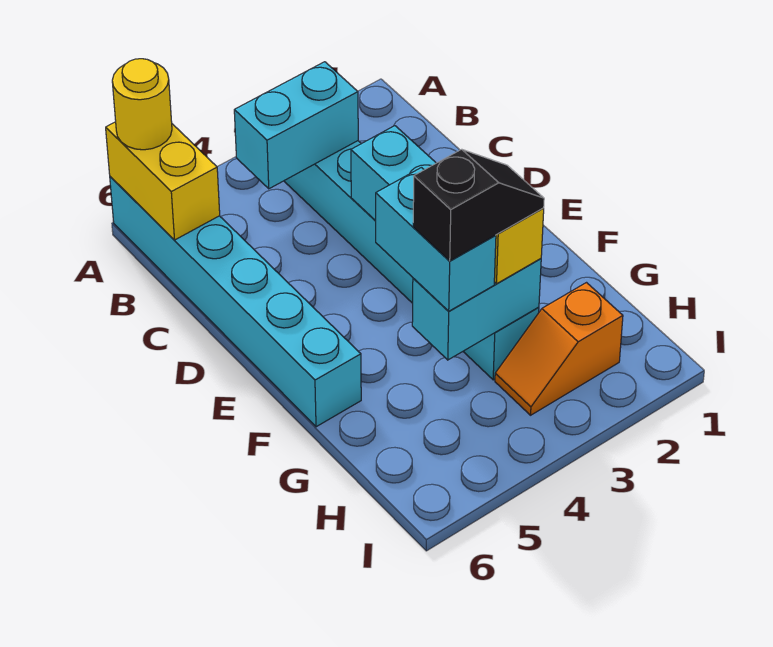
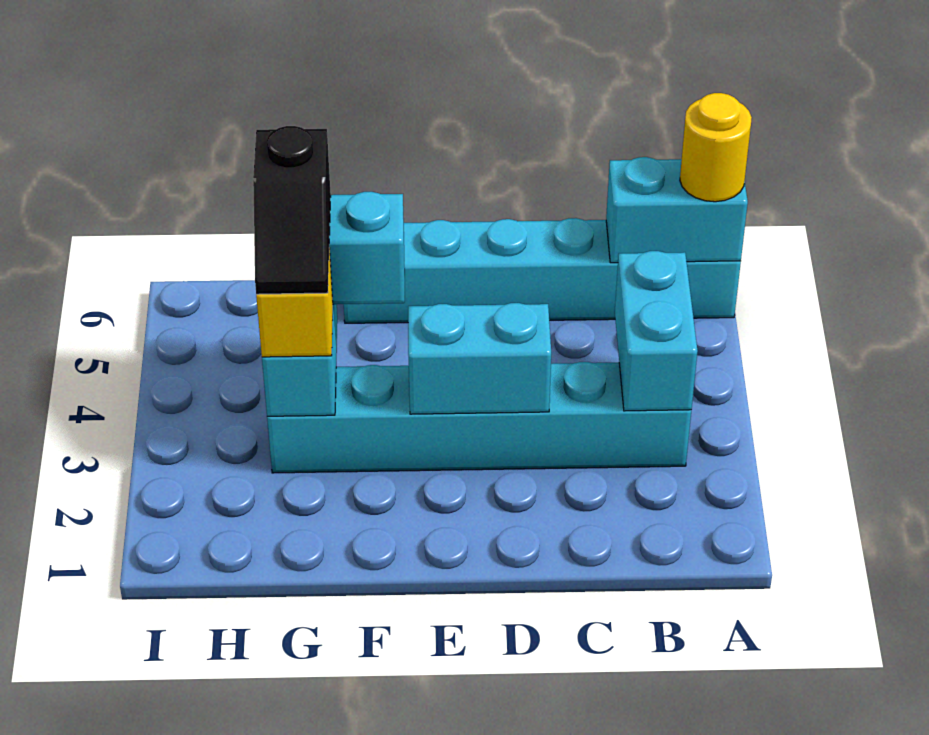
yellow brick A6:B6 level 2 -> cyan brick A6:B6 level 2
orange slope H2:H3 level 1 top 2 -> none

